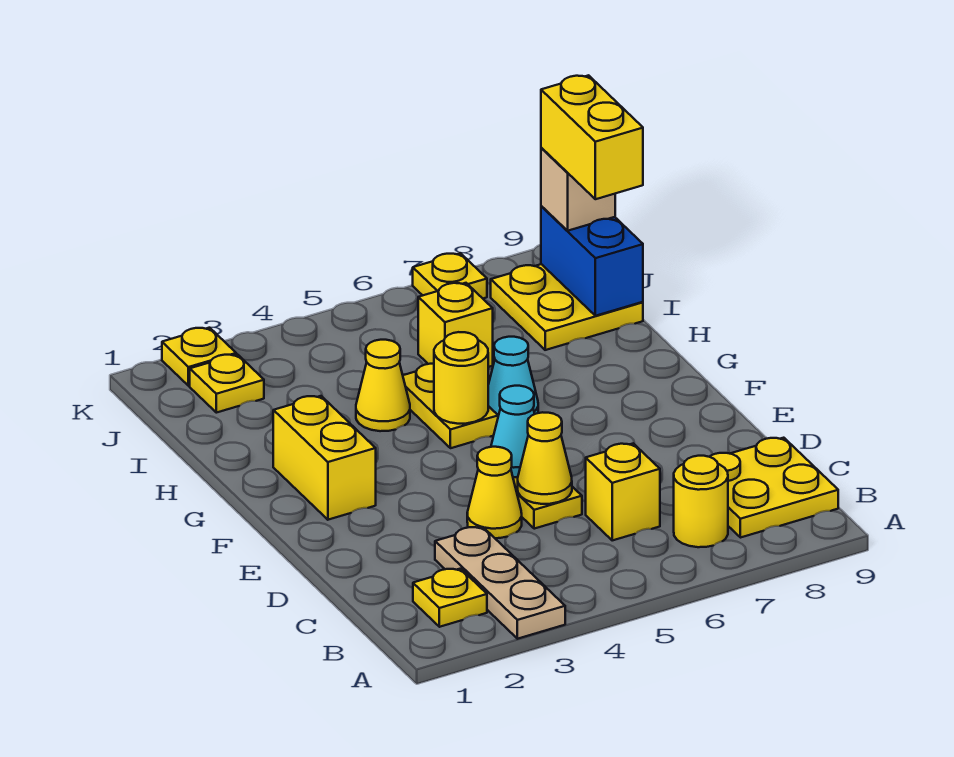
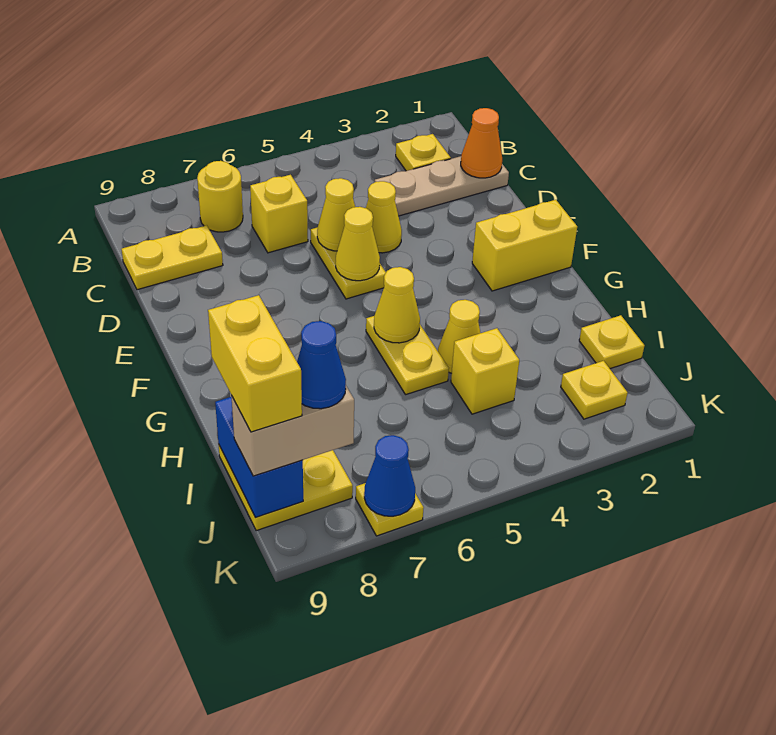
tan plate A3:C3 level 1 -> tan plate C1:C3 level 1
yellow plate B8:C9 level 1 -> yellow plate C8:C9 level 1
none -> orange cone C1 level 2
cyan cone E5 level 2 -> yellow cone E5 level 2
yellow brick F2:G2 level 1 -> yellow brick F1:F2 level 1
yellow round brick G5 level 2 -> yellow cone G5 level 2
cyan cone G6 level 1 -> none
yellow brick I6 level 1 -> yellow brick I4 level 1
none -> blue cone J8 level 4
tan brick J9 level 3 -> tan brick J8:J9 level 3
yellow plate K2 level 1 -> yellow plate I1 level 1
none -> blue cone K7 level 2

